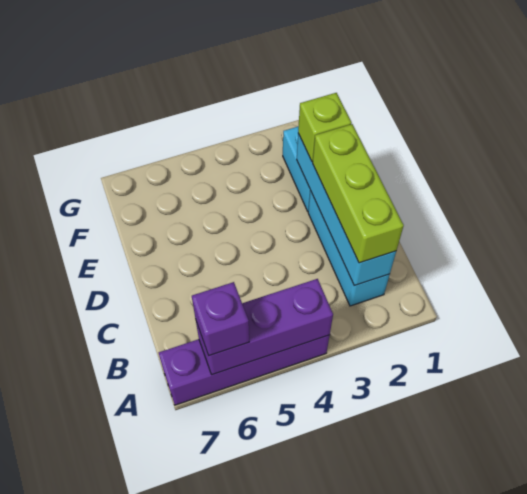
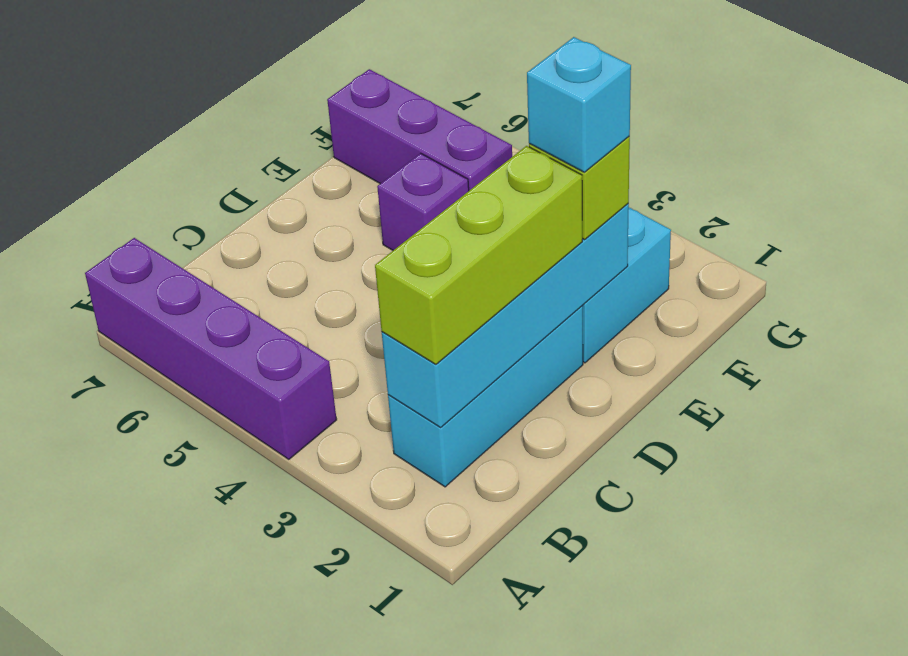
purple brick A4:A6 level 2 -> purple brick F5:F7 level 1
purple brick A6 level 3 -> purple brick E5 level 1
none -> cyan brick E2 level 4

